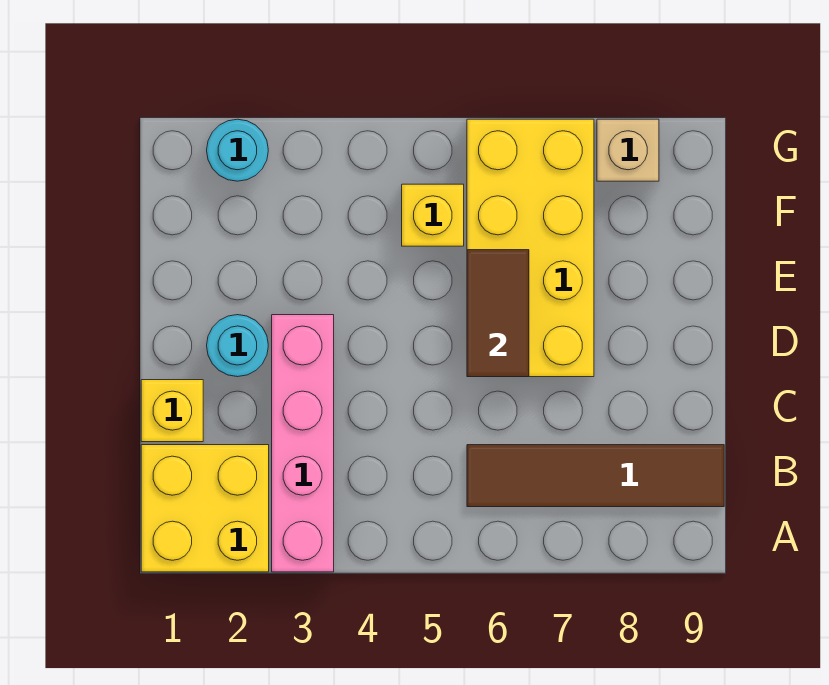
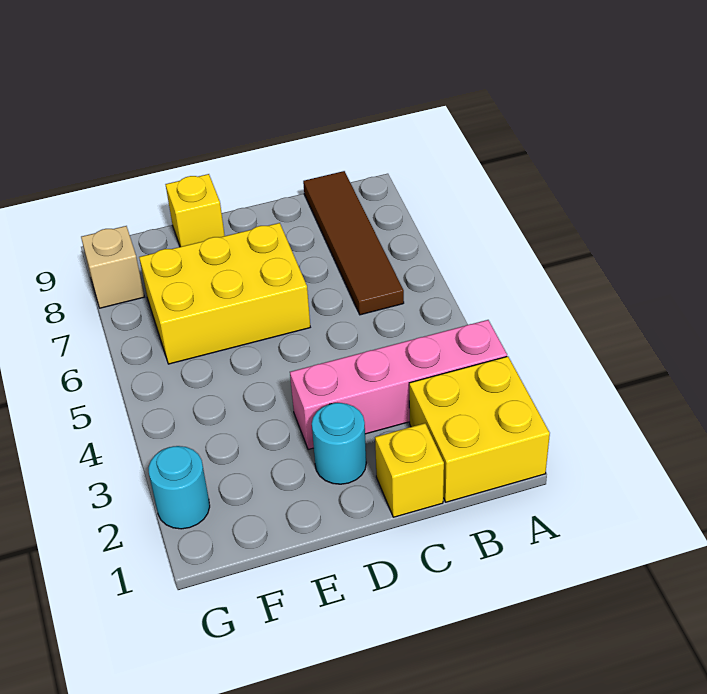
yellow brick D6:G7 level 1 -> yellow brick D6:F7 level 1
brown tile D6:E6 level 2 -> none
yellow brick F5 level 1 -> yellow brick E9 level 1

